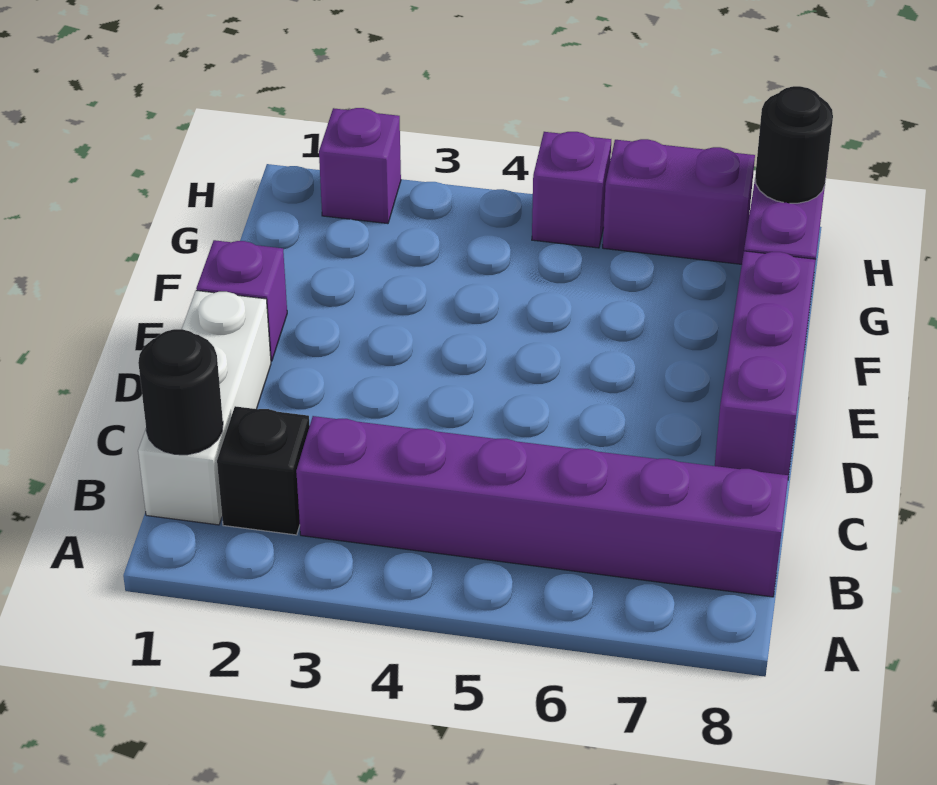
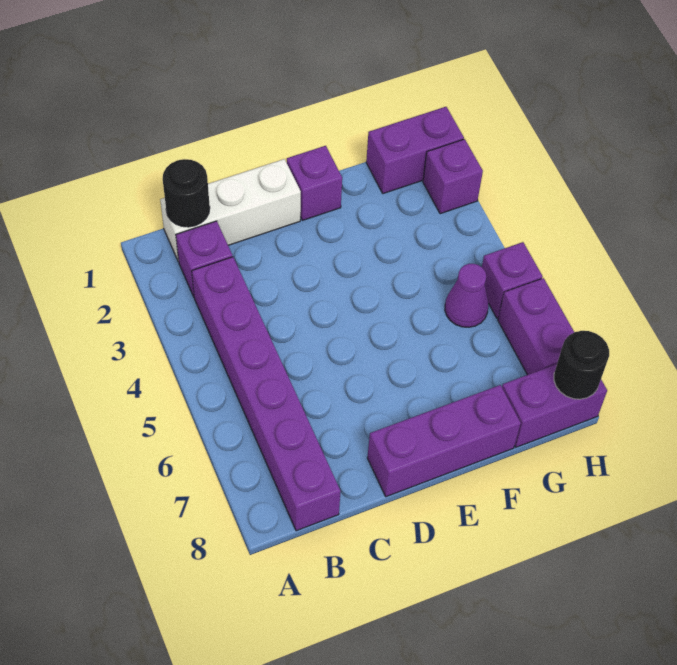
black brick B2 level 1 -> purple brick B2 level 1
none -> purple brick G1:H1 level 1
none -> purple cone G5 level 1

